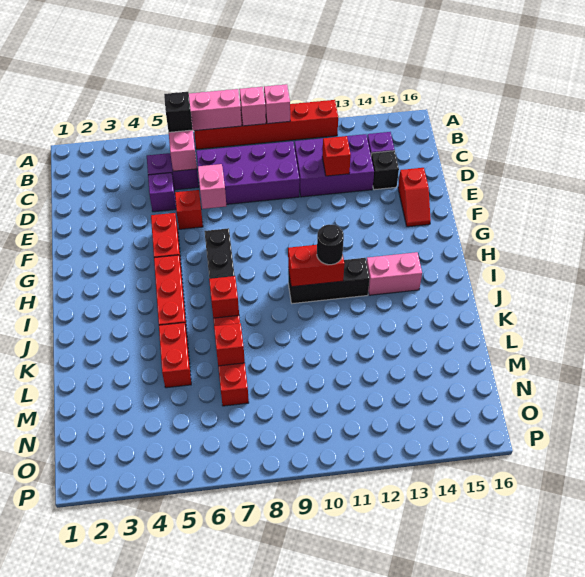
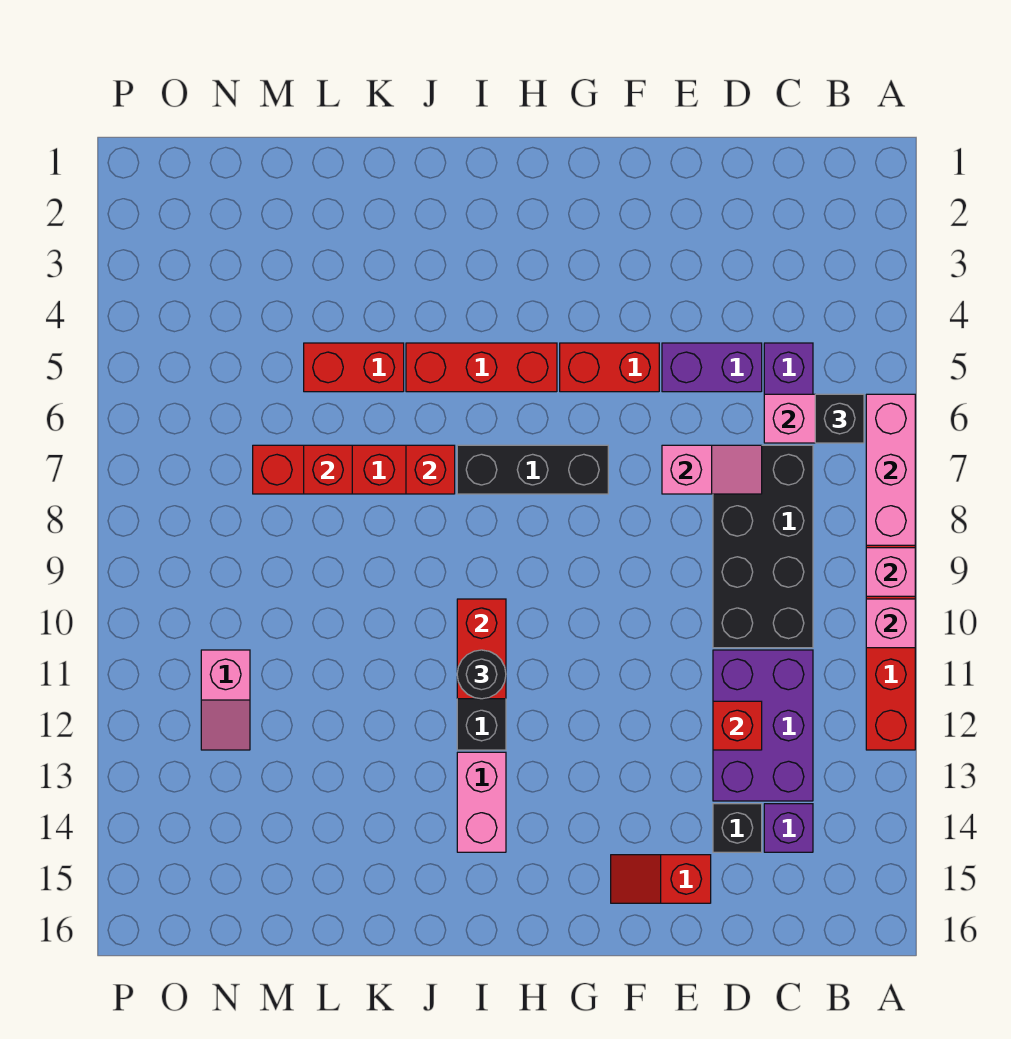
purple brick C7:D10 level 1 -> black brick C7:D10 level 1
purple brick D5 level 1 -> purple brick D5:E5 level 1
red brick E6 level 1 -> none
none -> pink slope N11:N12 level 1 top 11

